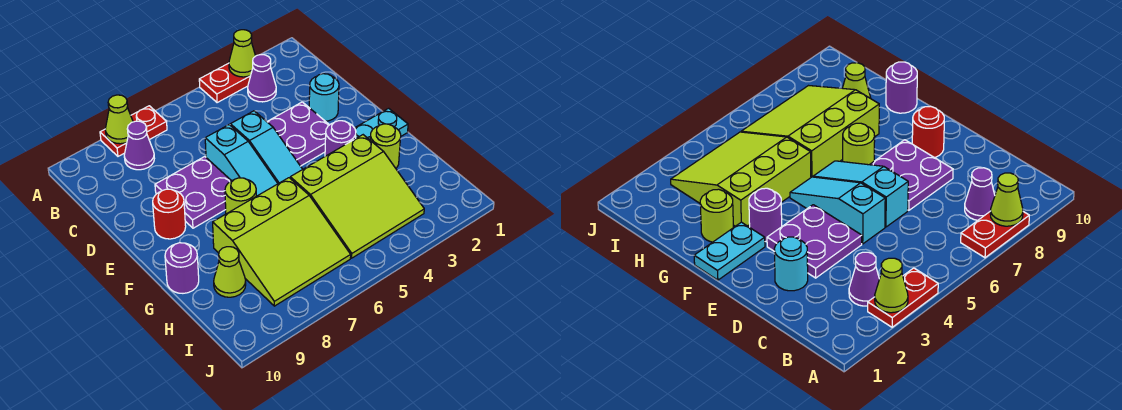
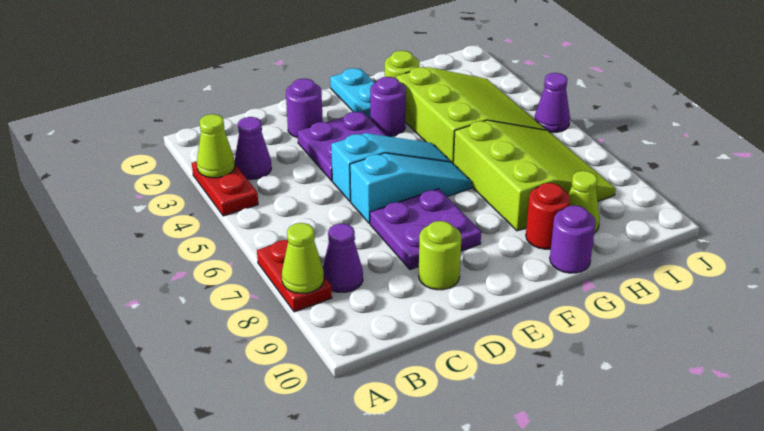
cyan round brick D2 level 1 -> purple round brick D2 level 1
red round brick E9 level 1 -> red round brick G9 level 1
lime round brick F7 level 1 -> lime round brick D9 level 1
none -> purple cone J5 level 1

